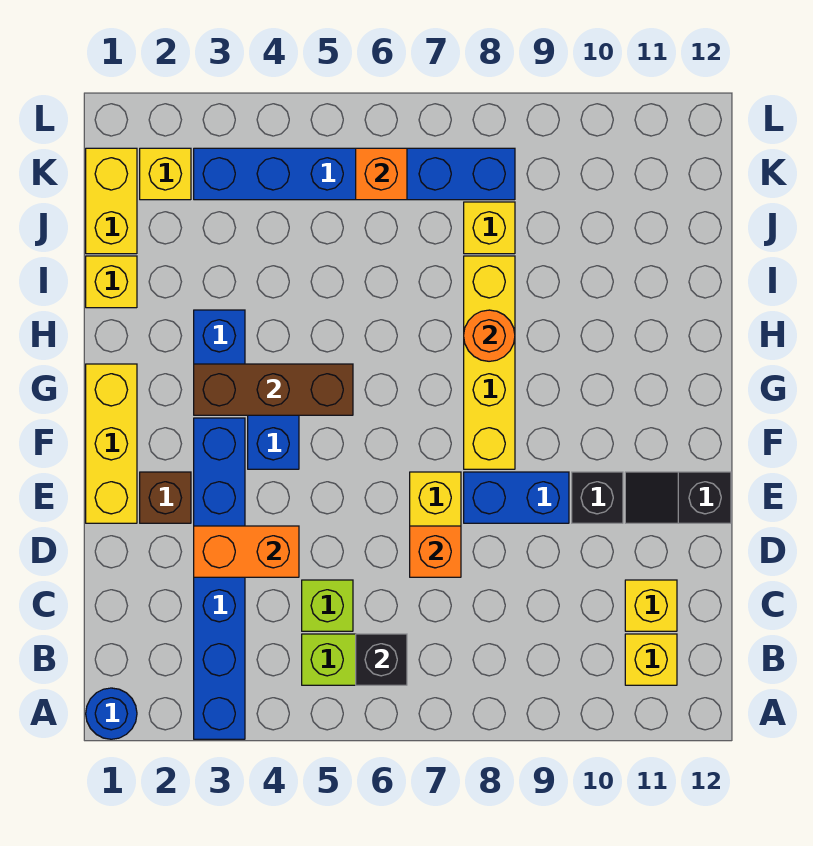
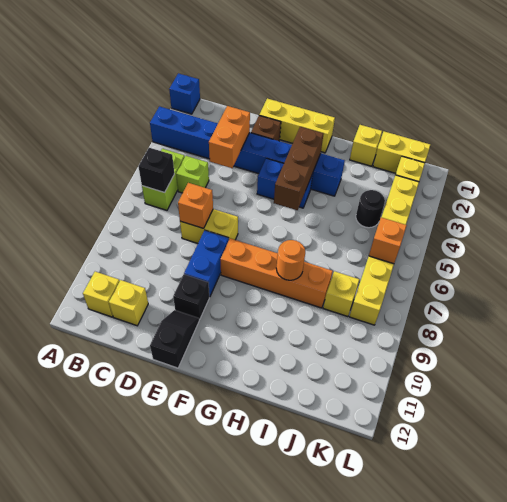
blue round brick A1 level 1 -> blue brick A1 level 1
yellow brick F8:I8 level 1 -> orange brick F8:I8 level 1
none -> black round brick J4 level 1
blue brick K3:K8 level 1 -> yellow brick K3:K8 level 1

